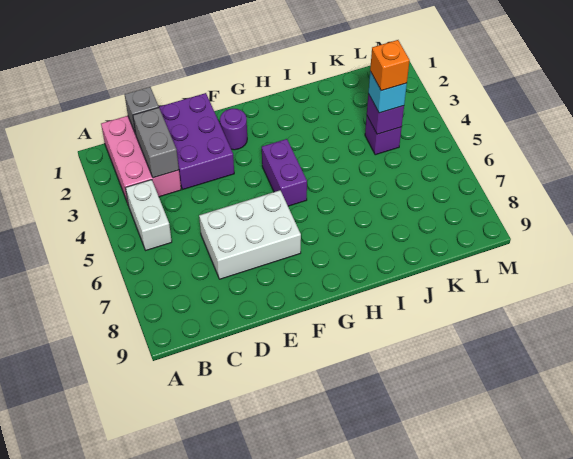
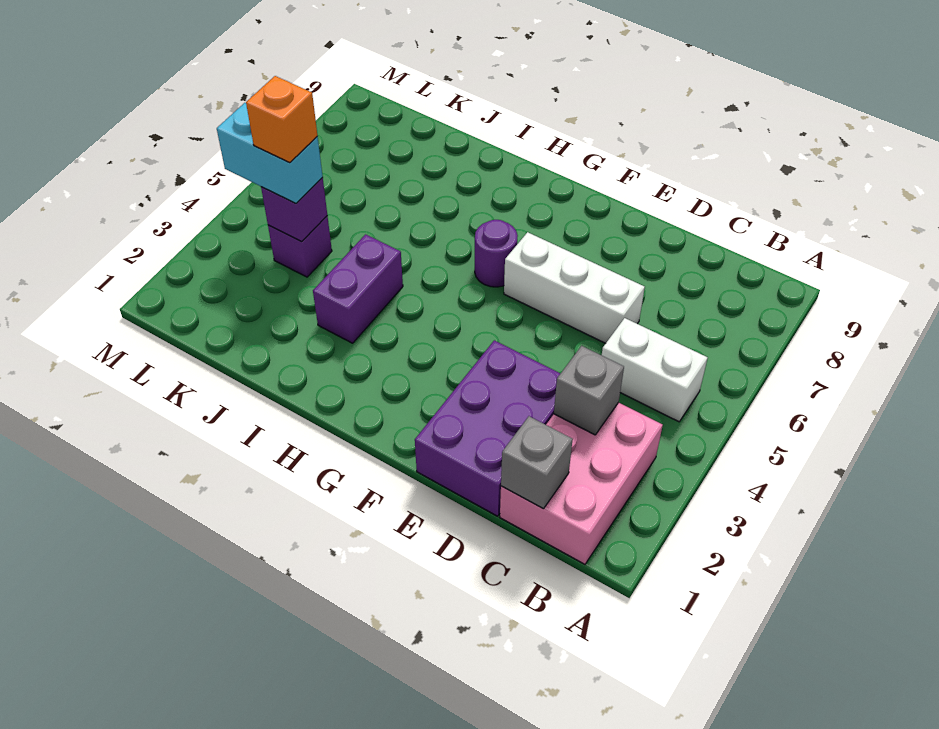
white brick B4:B5 level 1 -> white brick B5:C5 level 1
grey brick C2:C3 level 2 -> grey brick C3 level 2
white brick D6:F7 level 1 -> white brick D6:F6 level 1
purple round brick F2 level 1 -> purple round brick G6 level 1
purple brick G4:G5 level 1 -> purple brick I3:I4 level 1
cyan brick K4 level 3 -> cyan brick K4:L4 level 3

